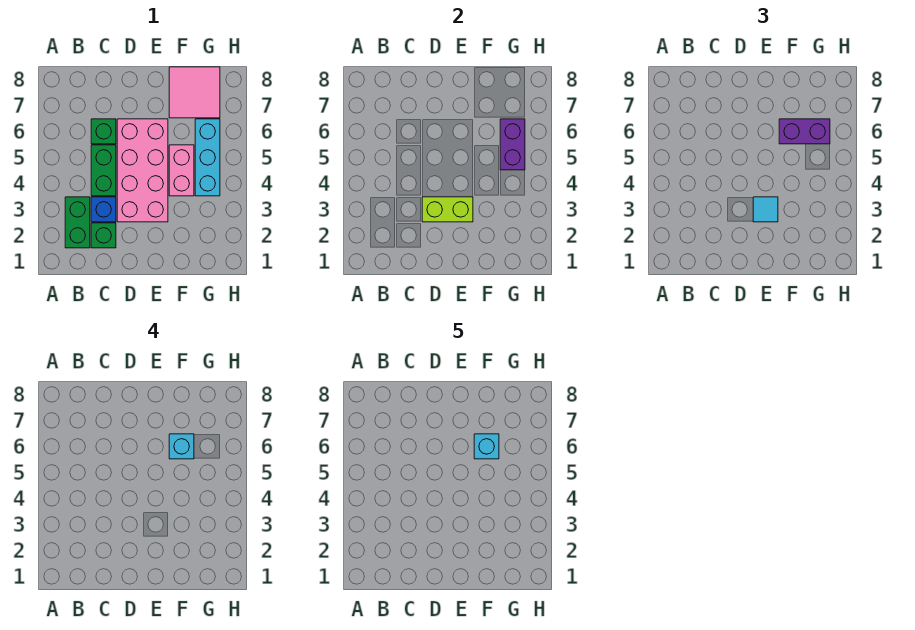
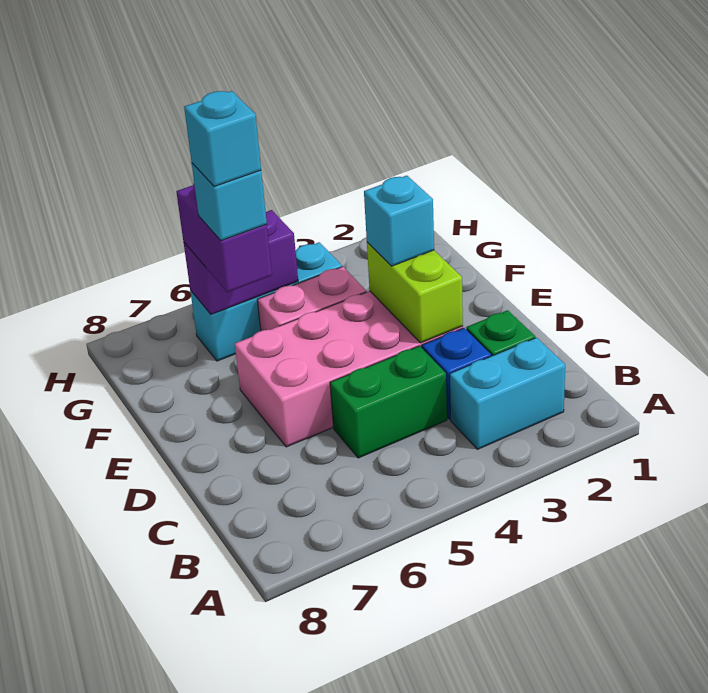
green brick B2:B3 level 1 -> cyan brick B2:B3 level 1
green brick C6 level 1 -> none
cyan tile E3 level 3 -> cyan brick E3 level 3
pink tile F7:G8 level 1 -> none

